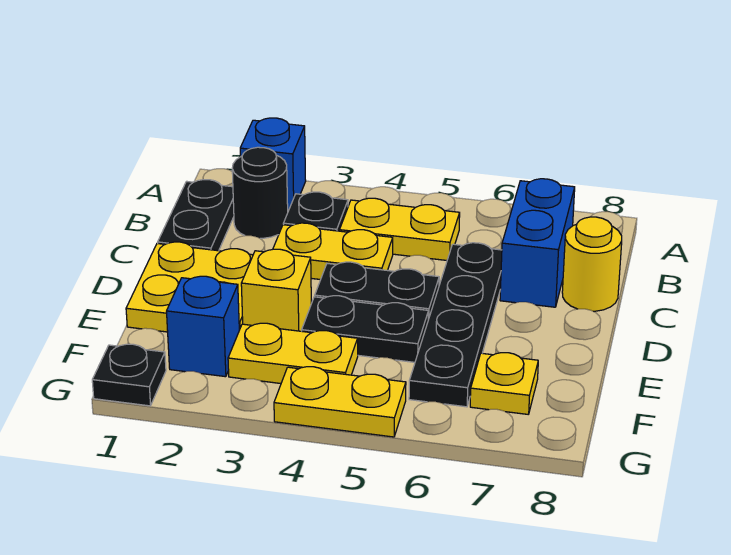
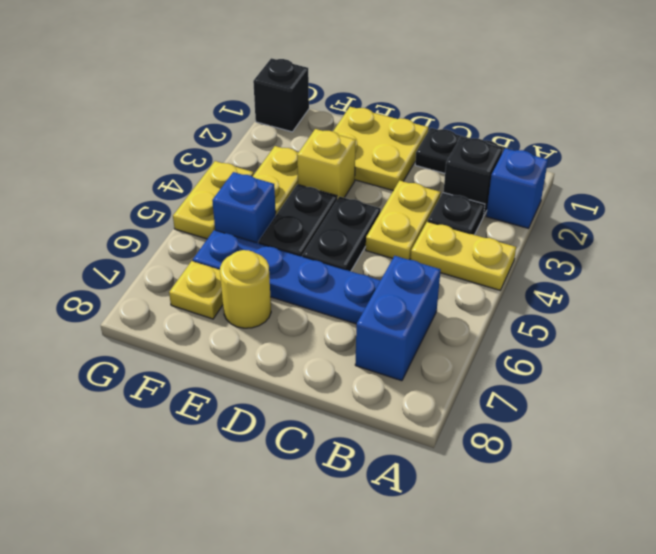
black round brick B2 level 1 -> black brick B2 level 1
yellow plate B4:B5 level 1 -> yellow plate A4:B4 level 1
blue brick B7:C7 level 1 -> blue brick B6:B7 level 1
black plate C6:F6 level 1 -> blue plate C6:F6 level 1
yellow round brick C8 level 1 -> yellow round brick E7 level 1
blue brick F2 level 1 -> blue brick F5 level 1
black plate G1 level 1 -> black brick G1 level 1

